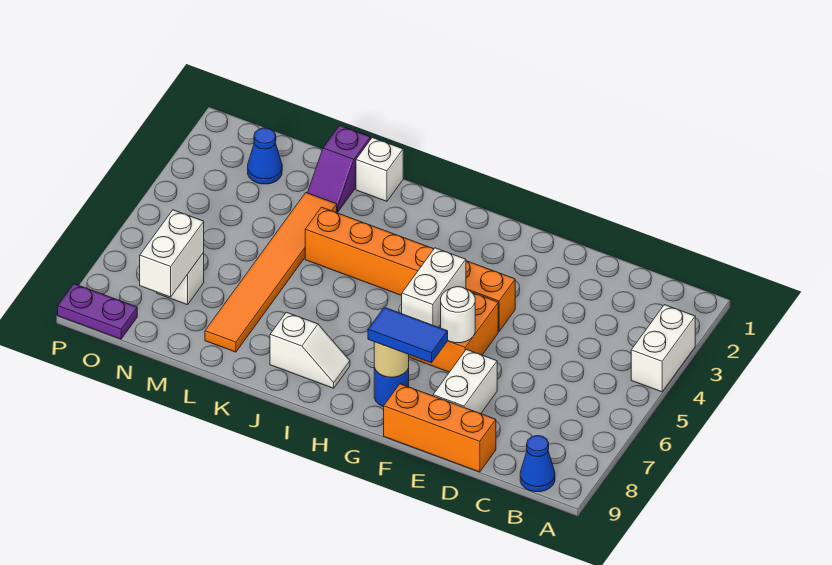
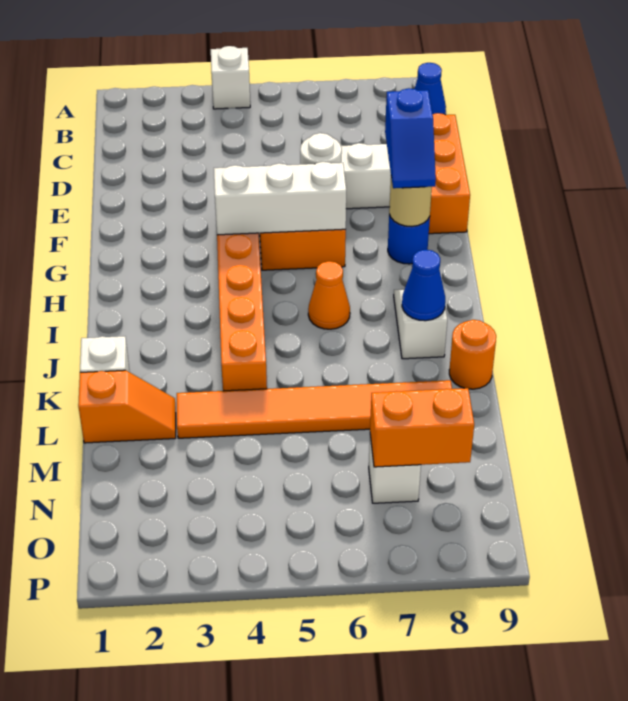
white brick A3:A4 level 1 -> white brick A4 level 1
blue tile F8:G8 level 3 -> blue slope F8:G8 level 3 top F
white brick G5:G6 level 2 -> white brick G4:G6 level 2
none -> orange cone I6 level 1
none -> orange round brick K9 level 1
purple slope L1:L2 level 1 top 1 -> orange slope L1:L2 level 1 top 1
blue cone N2 level 1 -> blue cone J8 level 2
white brick N7:N8 level 2 -> orange brick N7:N8 level 2
purple plate O9:P9 level 1 -> none

